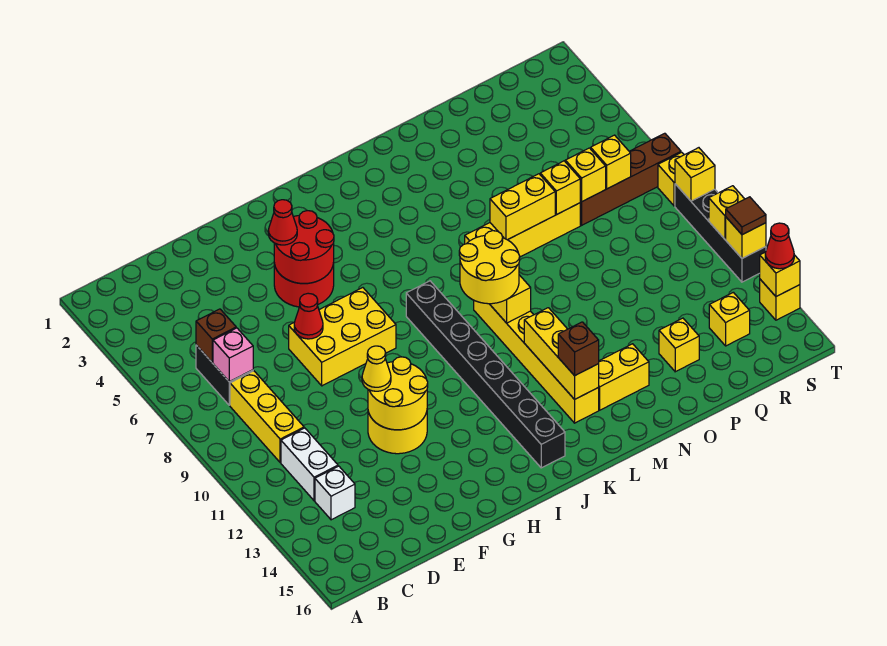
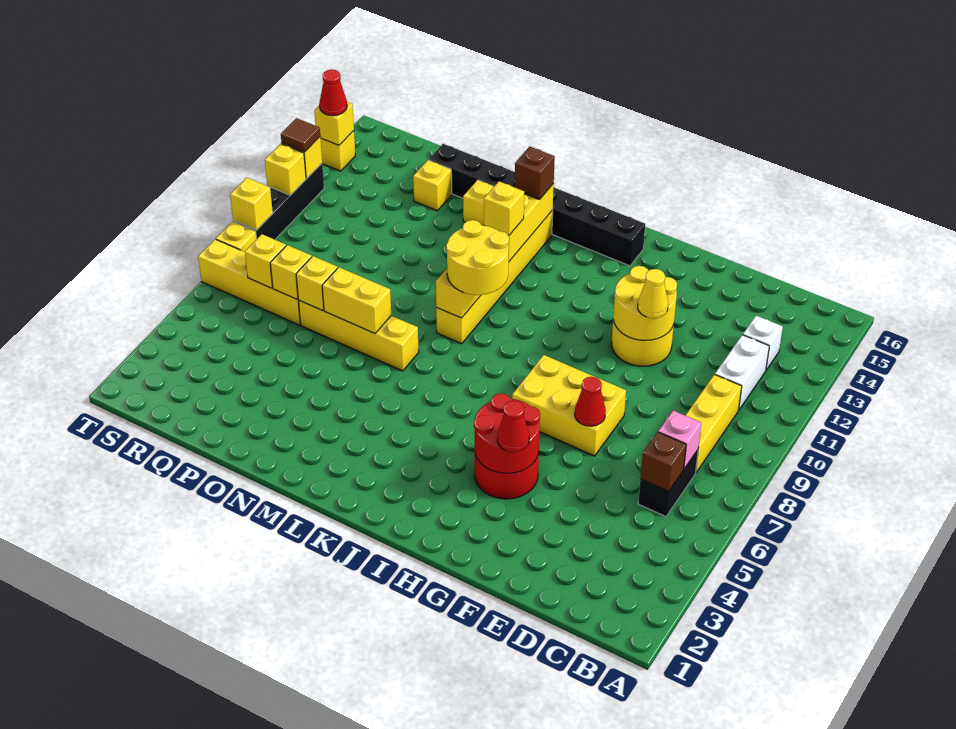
black brick J8:J15 level 1 -> black brick I15:P15 level 1
brown brick Q7:T7 level 1 -> yellow brick Q7:T7 level 1
yellow brick R14 level 1 -> yellow brick L12 level 3

